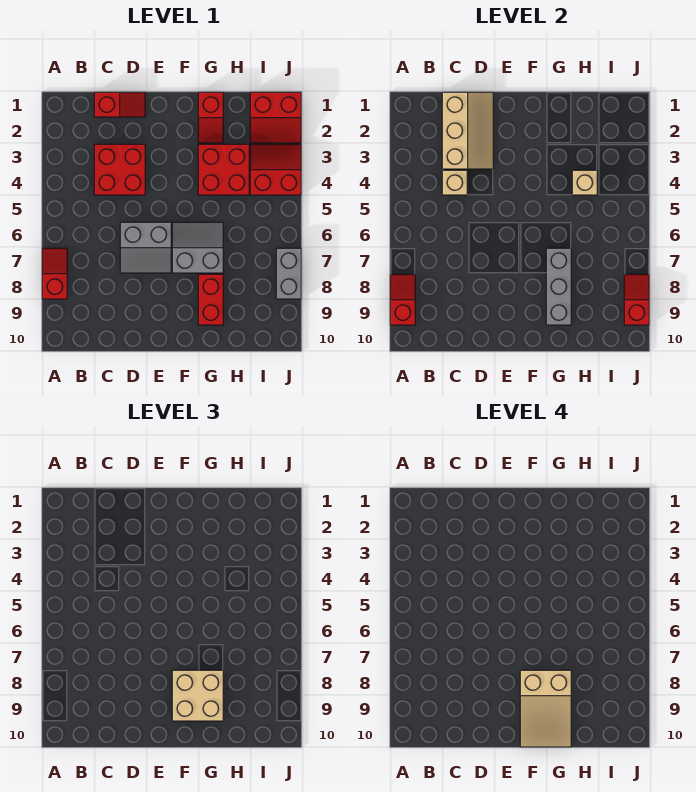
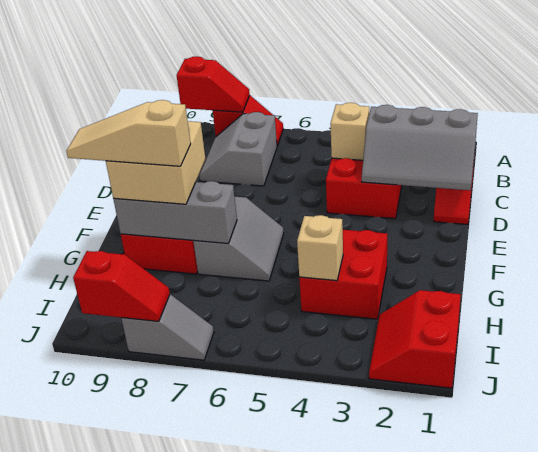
tan slope C1:D3 level 2 top C -> grey slope C1:D3 level 2 top C
grey slope D6:E7 level 1 top 6 -> grey slope B7:C8 level 1 top 7
tan slope F8:G10 level 4 top 8 -> tan slope G8:G10 level 4 top 8
red slope G1:G2 level 1 top 1 -> none
red slope I3:J4 level 1 top 4 -> none
grey brick J7:J8 level 1 -> grey slope J7:J8 level 1 top 8

